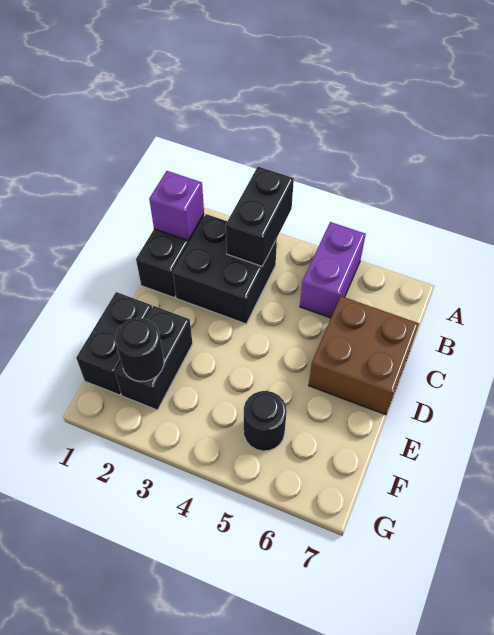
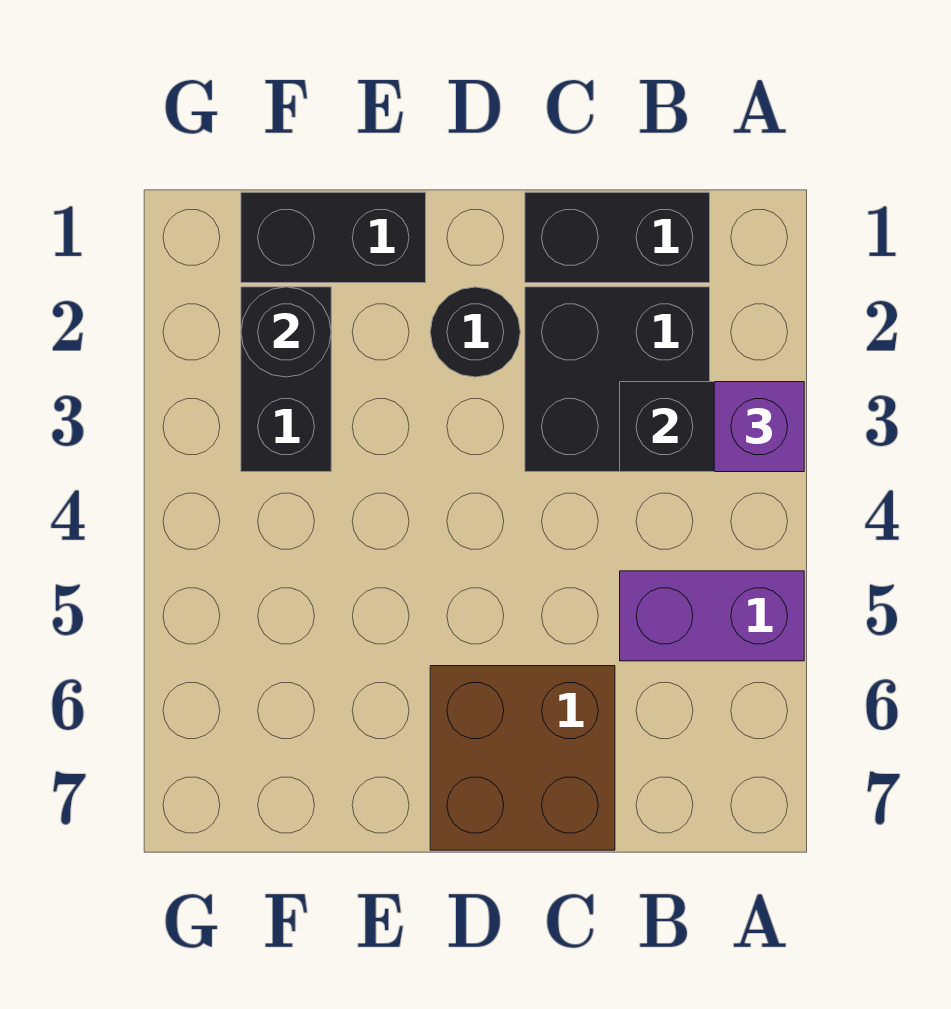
purple brick B1 level 2 -> purple brick A3 level 3
black brick E2:F2 level 1 -> black brick F2:F3 level 1
black round brick F5 level 1 -> black round brick D2 level 1

